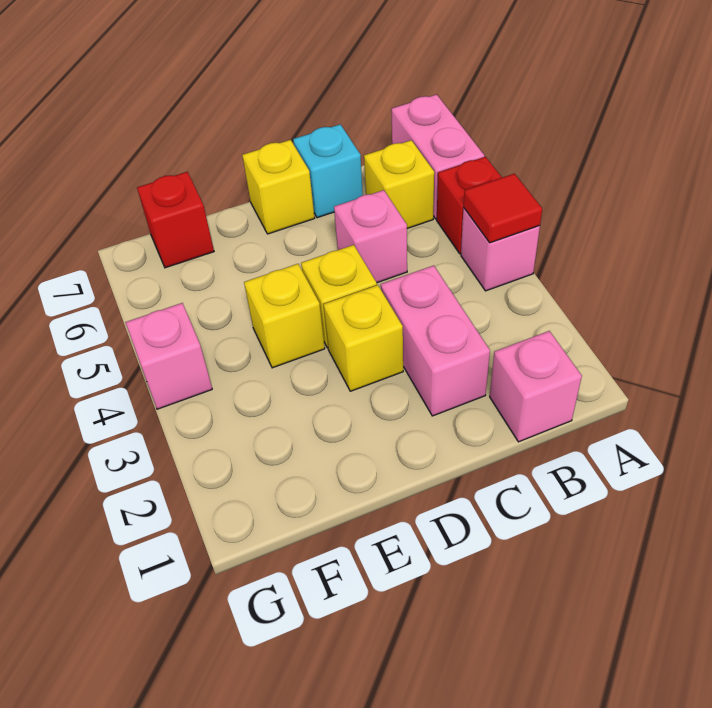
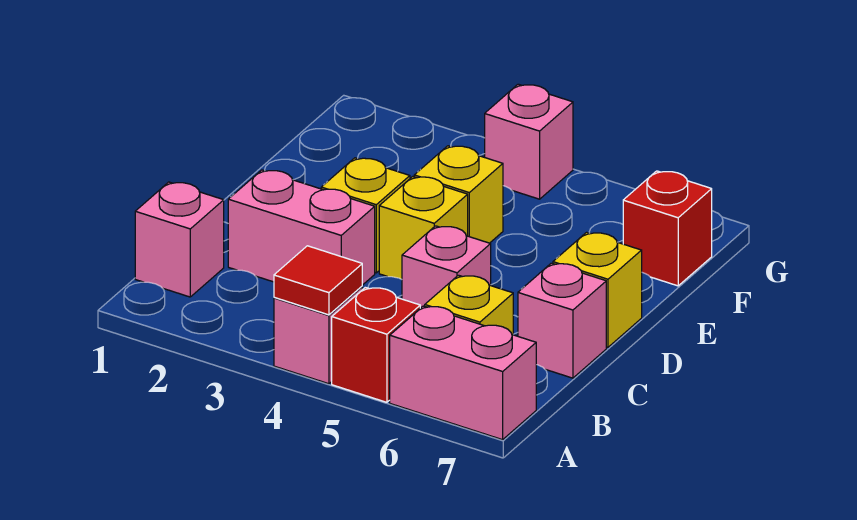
cyan brick C7 level 1 -> pink brick C7 level 1

